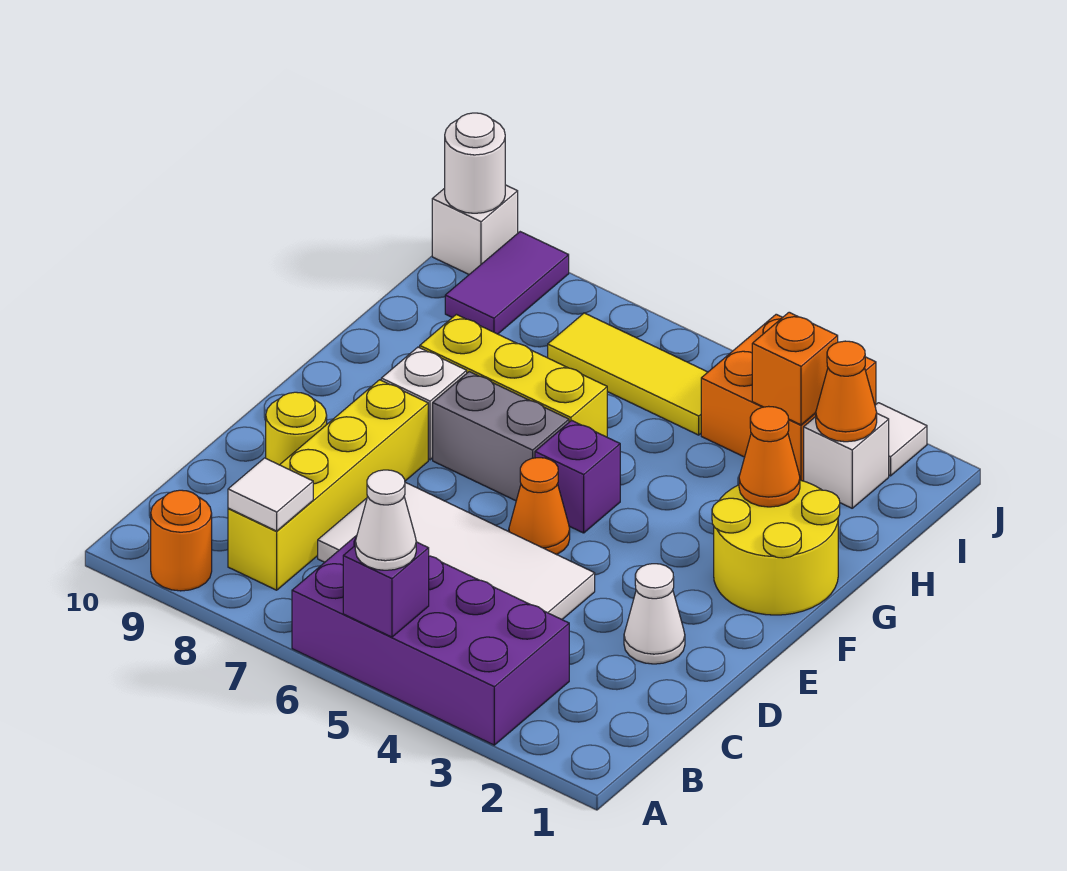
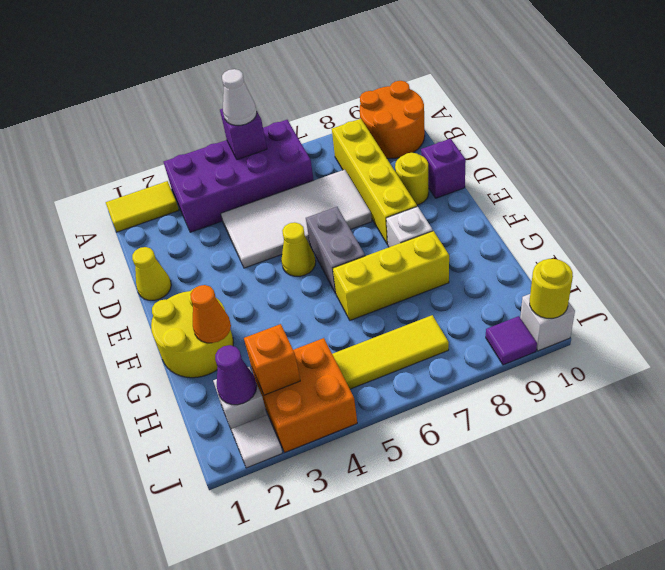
none -> yellow tile A1:A2 level 1
orange round brick A9 level 1 -> orange round brick A9:B10 level 1
white tile B8 level 2 -> none
none -> yellow cone D1 level 1
white cone D2 level 1 -> none
orange cone E5 level 1 -> yellow cone E5 level 1
purple brick F5 level 1 -> purple brick D10 level 1
grey brick F6:F7 level 1 -> grey brick E6:F6 level 1
orange cone I2 level 2 -> purple cone I2 level 2
purple tile I9:J9 level 1 -> purple tile J9 level 1
white round brick J10 level 2 -> yellow round brick J10 level 2

